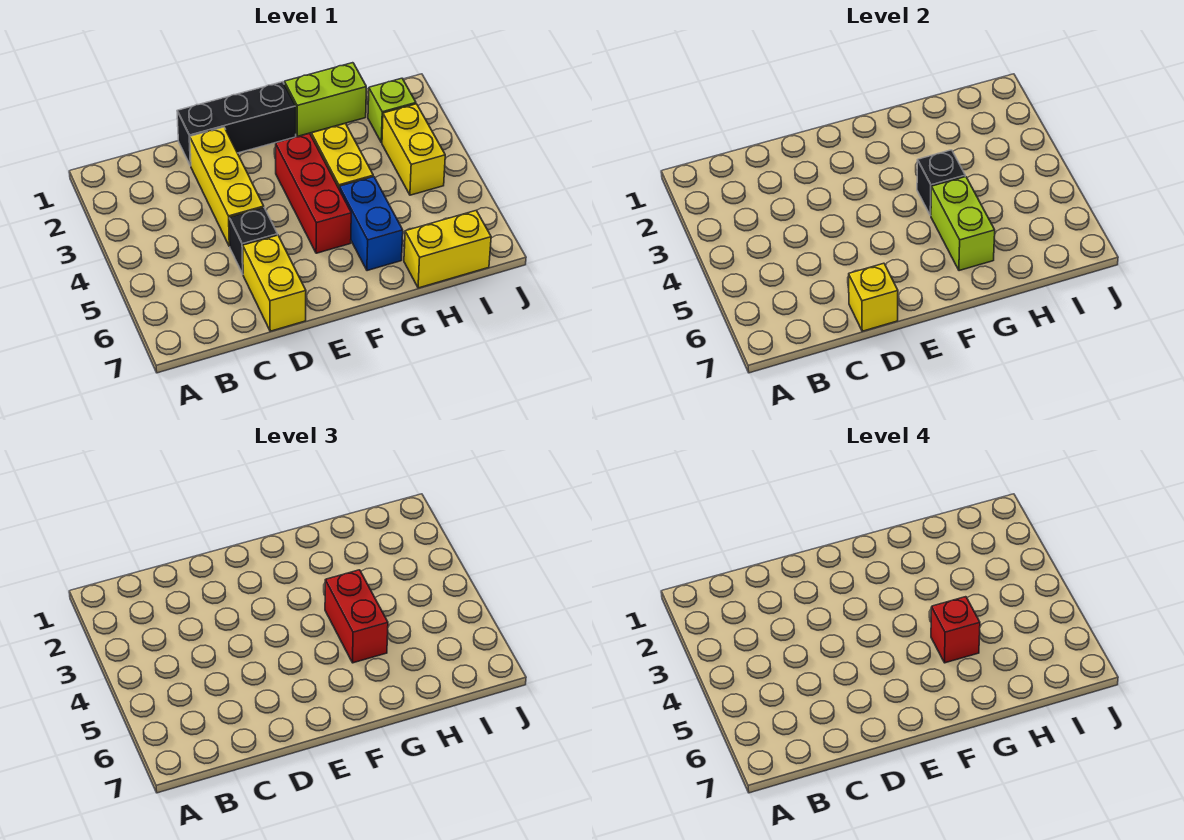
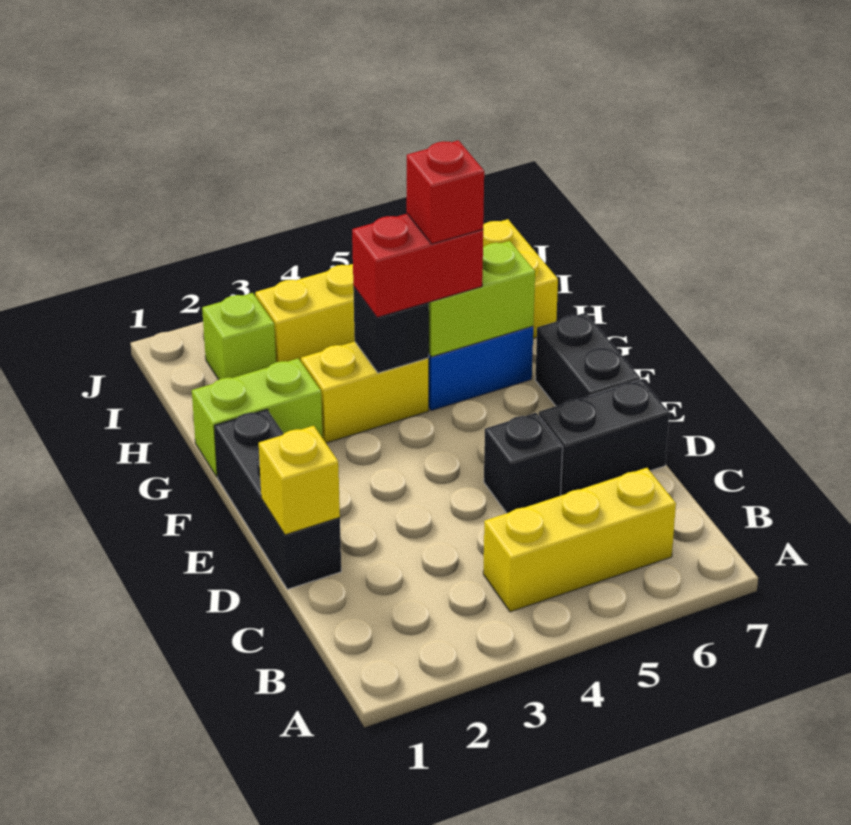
yellow brick D2:D4 level 1 -> yellow brick B4:B6 level 1
yellow brick D6:D7 level 1 -> black brick D6:D7 level 1
yellow brick D7 level 2 -> yellow brick D1 level 2
none -> black brick E7:F7 level 1
red brick F3:F5 level 1 -> none
lime brick G1:H1 level 1 -> lime brick G1:G2 level 1

